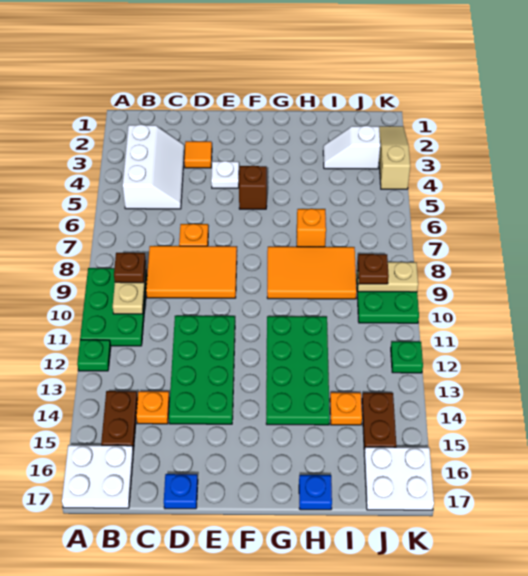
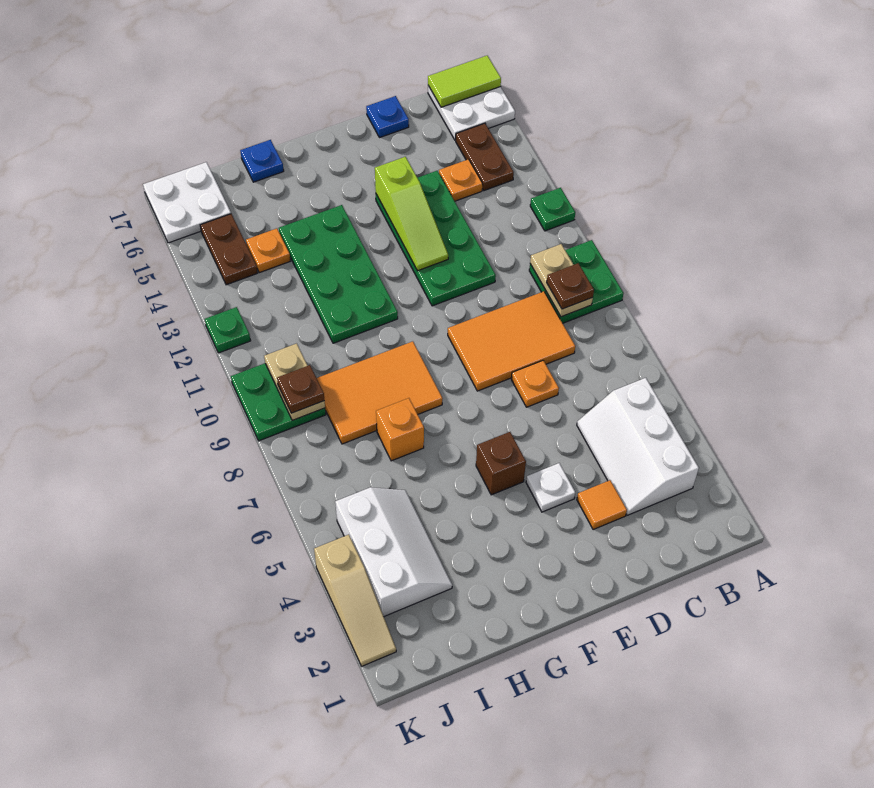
green plate A9:B11 level 1 -> green plate A9:B10 level 1
none -> lime tile A17:B17 level 2
none -> lime slope E12:E14 level 2 top 14
white slope I3:J3 level 1 top J -> white slope I3:J5 level 1 top J
tan plate J9:K9 level 2 -> tan plate J9:J10 level 2

